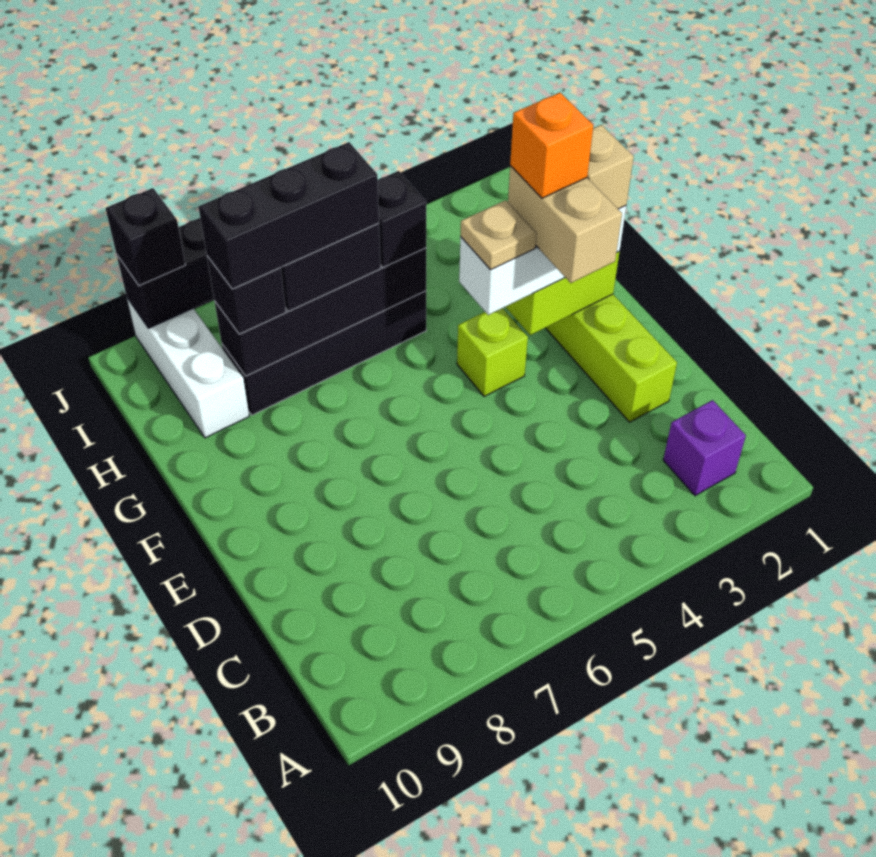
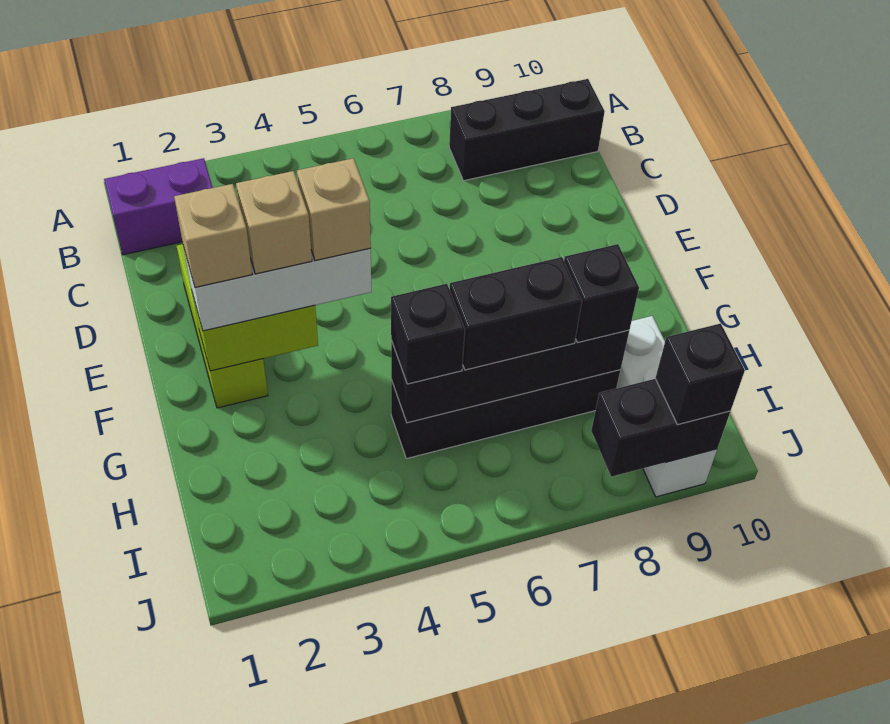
purple brick B2 level 1 -> purple brick B1:B2 level 1
tan brick E3:F3 level 4 -> tan brick F3 level 4
orange brick F3 level 5 -> none
lime brick F4 level 1 -> none
tan plate F4 level 4 -> tan brick F4 level 4
black brick H6:H8 level 4 -> black brick B8:B10 level 1

